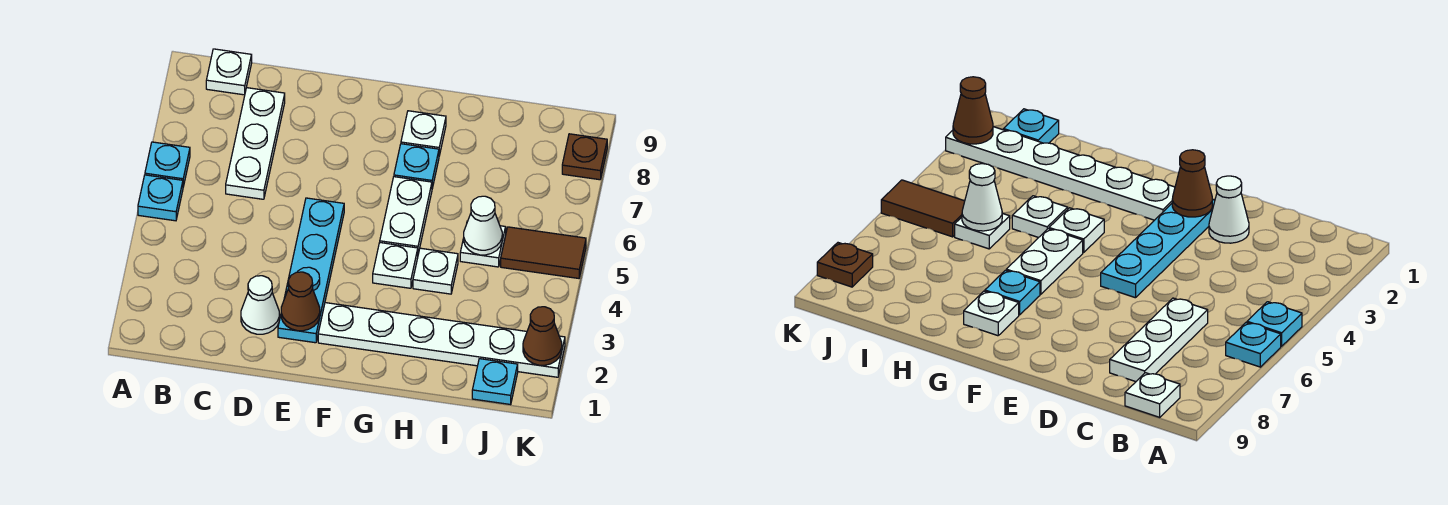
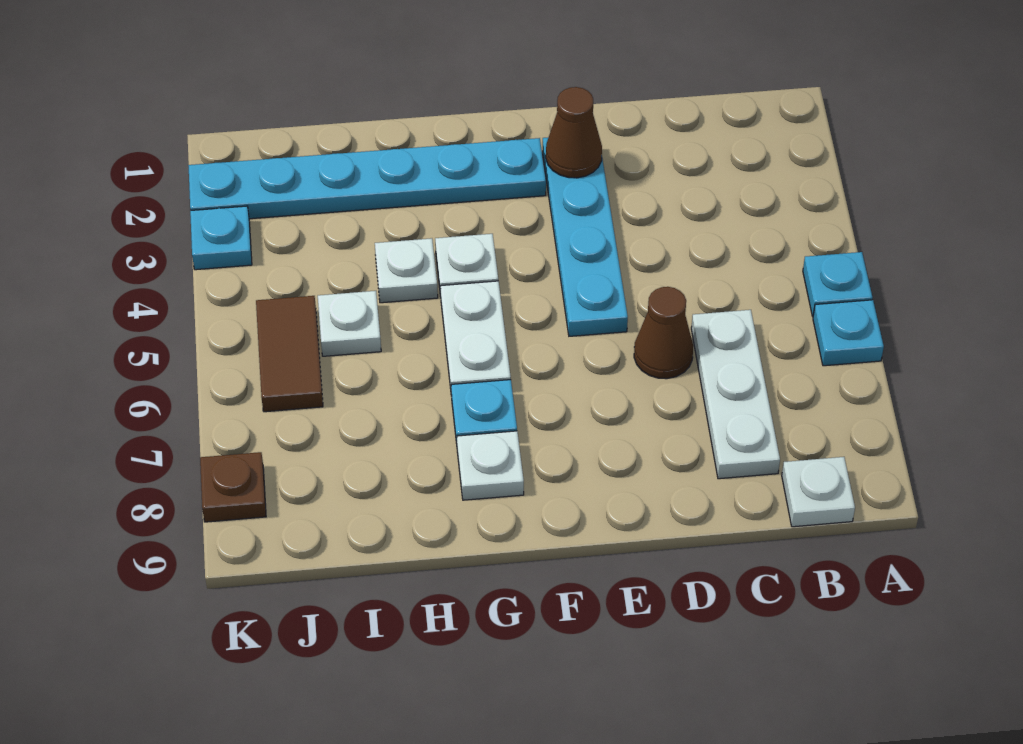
white cone D2 level 1 -> none
white plate F2:K2 level 1 -> cyan plate F2:K2 level 1
white cone I5 level 2 -> none
cyan plate J1 level 1 -> cyan plate K3 level 1
brown tile J5:K5 level 1 -> brown tile J5:J6 level 1
brown cone K2 level 2 -> brown cone D6 level 1

